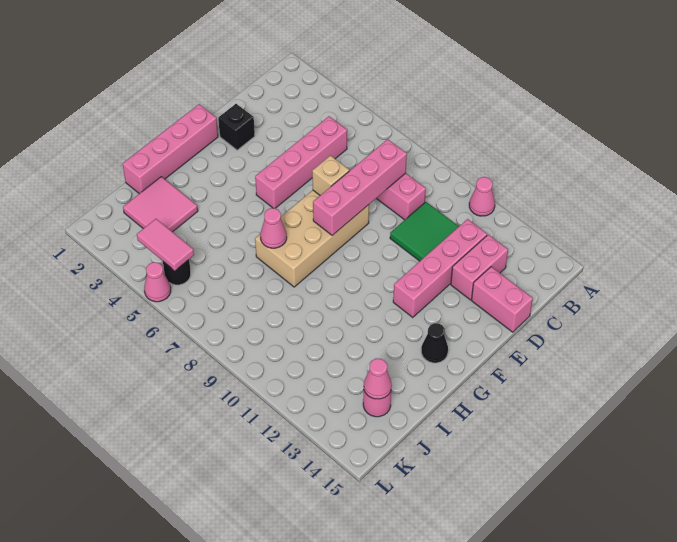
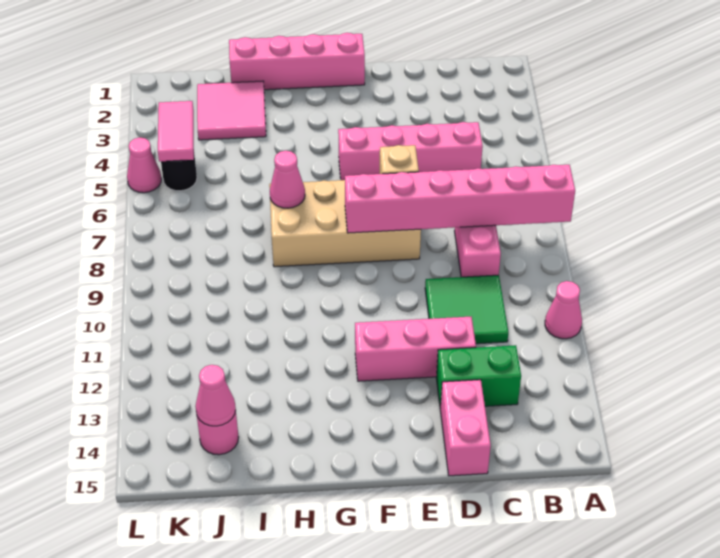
pink brick C8:F8 level 2 -> pink brick A8:F8 level 2
pink brick C12:F12 level 1 -> pink brick D12:F12 level 1
pink brick C13:D13 level 1 -> green brick C13:D13 level 1
black brick E2 level 1 -> none
black cone G14 level 1 -> none

